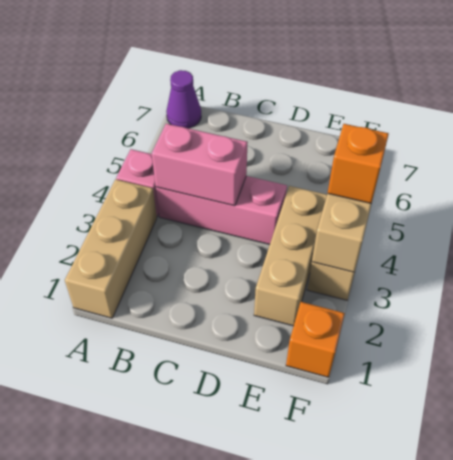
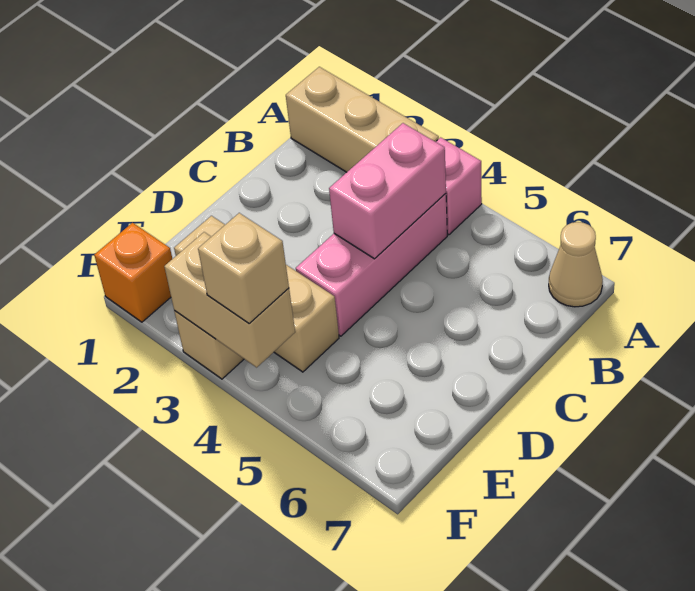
purple cone A7 level 1 -> tan cone A7 level 1
orange brick F4 level 3 -> tan brick F4 level 3

